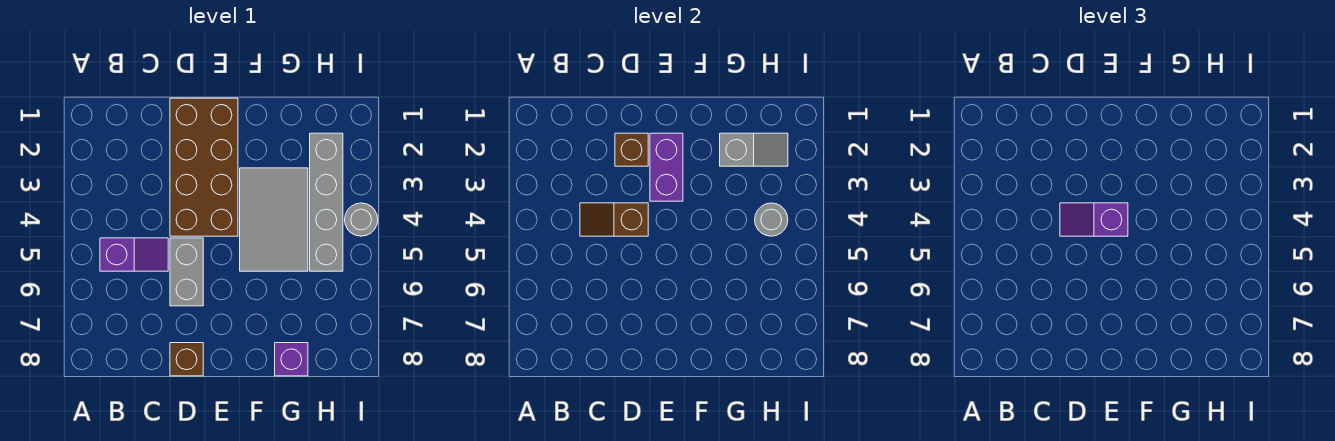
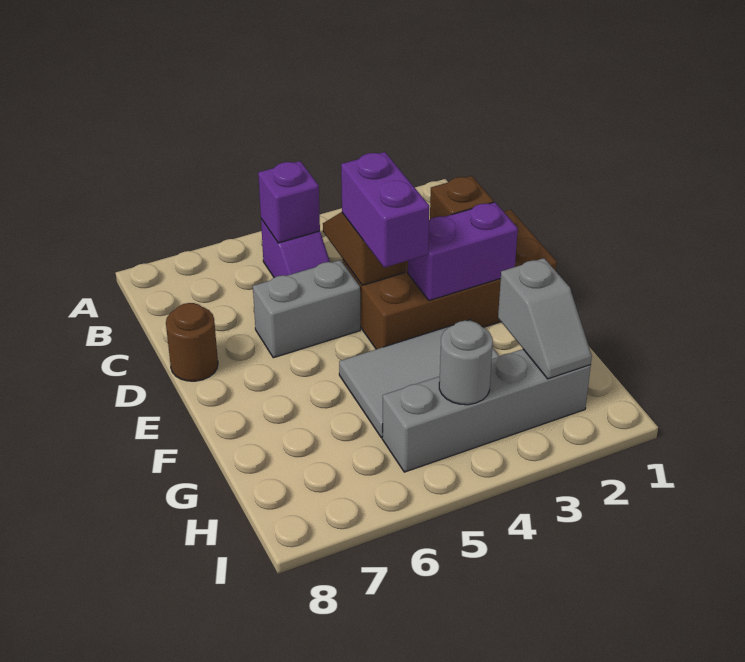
purple slope D4:E4 level 3 top E -> purple brick D4:E4 level 3
brown brick D8 level 1 -> brown round brick D8 level 1
purple brick G8 level 1 -> purple brick B5 level 2
grey round brick I4 level 1 -> none

